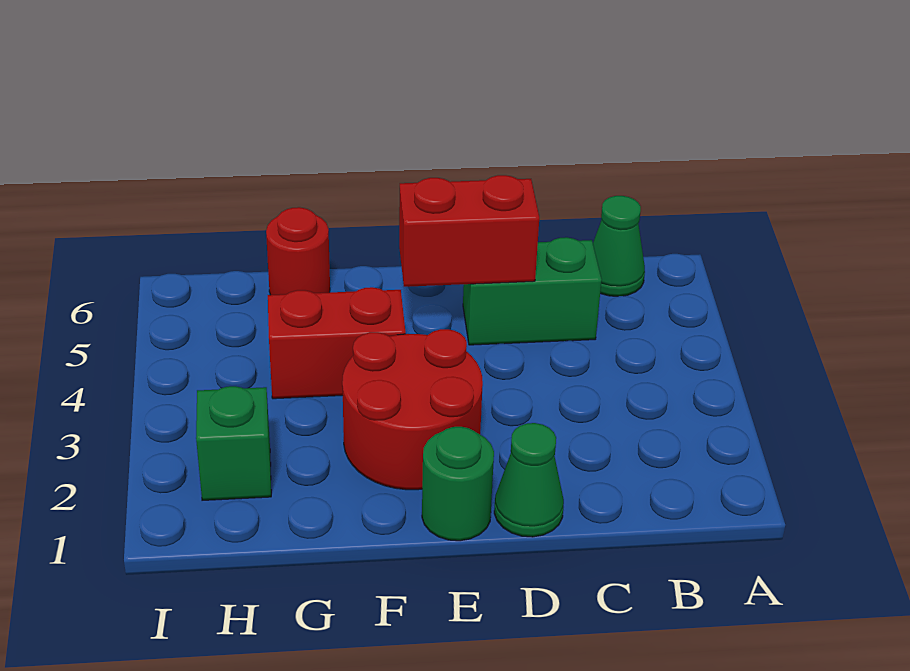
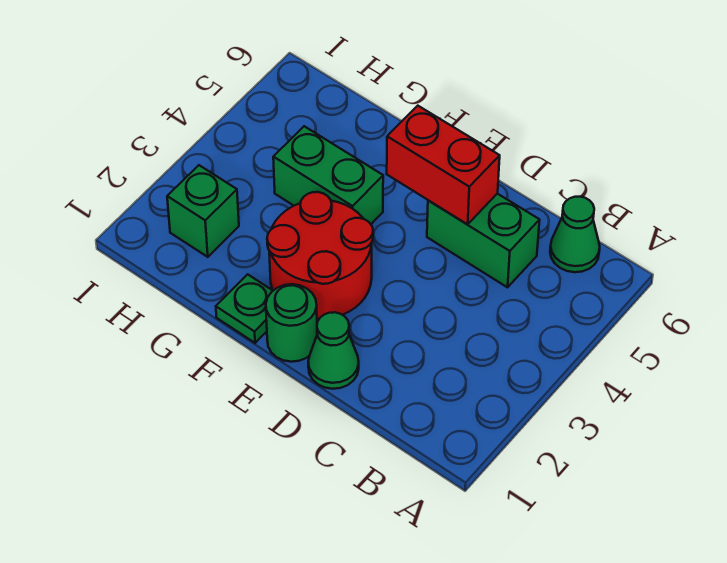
none -> green plate F1 level 1
red brick F4:G4 level 1 -> green brick F4:G4 level 1
red round brick G6 level 1 -> none

